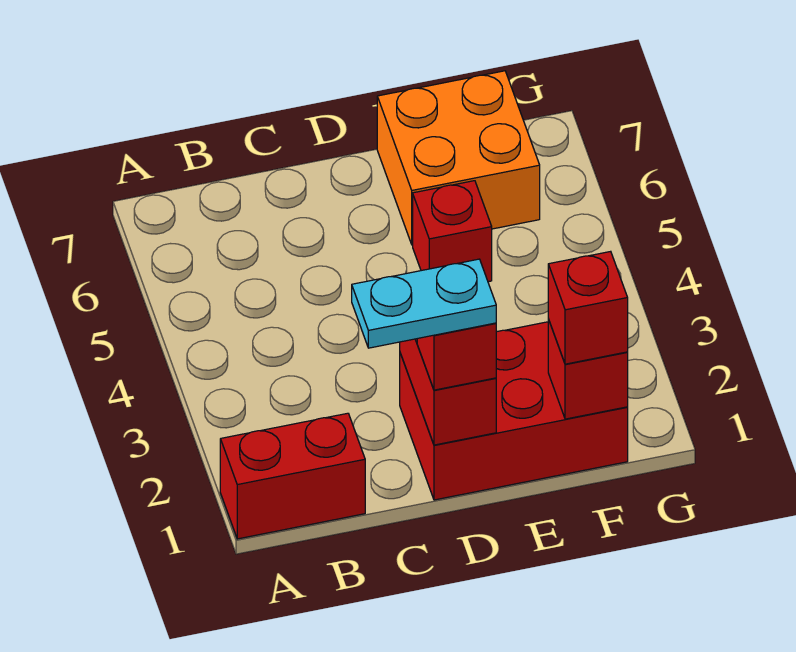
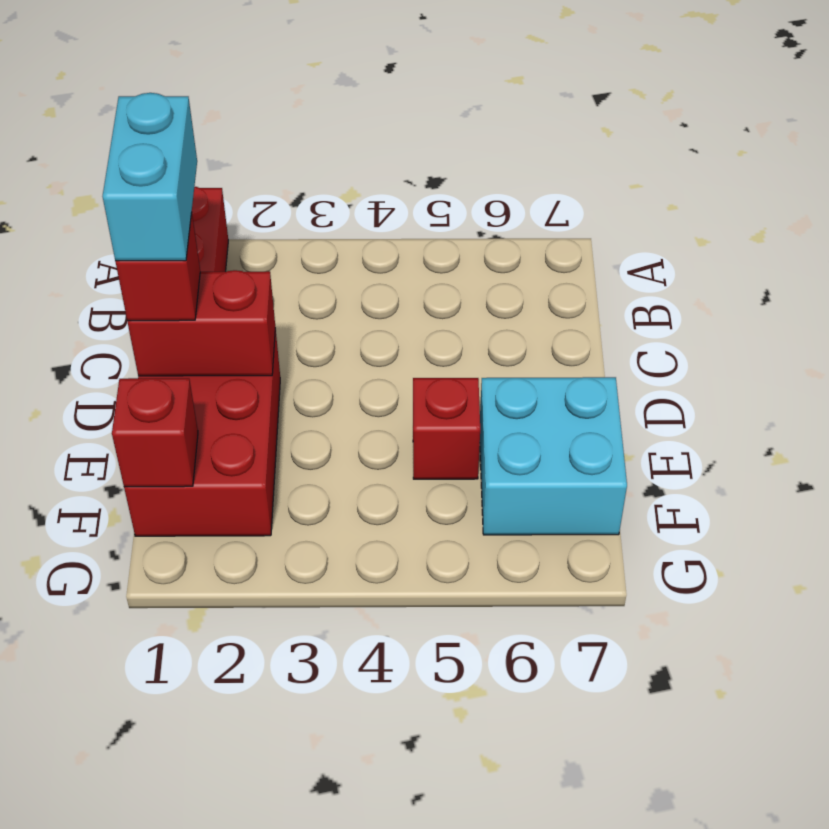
cyan plate C1:D1 level 4 -> cyan brick C1:D1 level 4
orange brick E6:F7 level 1 -> cyan brick E6:F7 level 1
red brick F1 level 3 -> none

